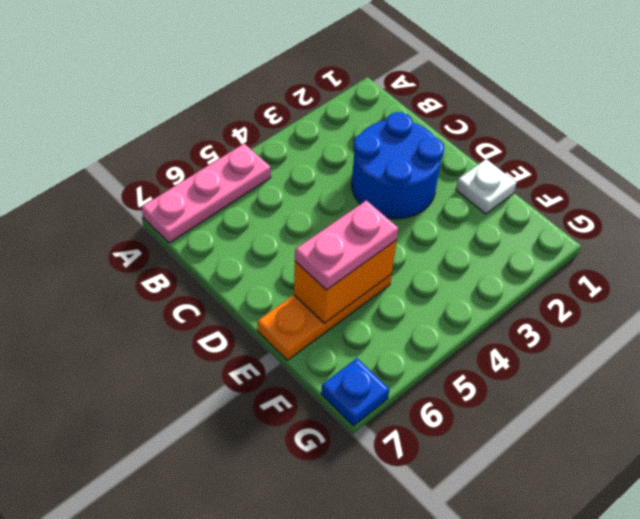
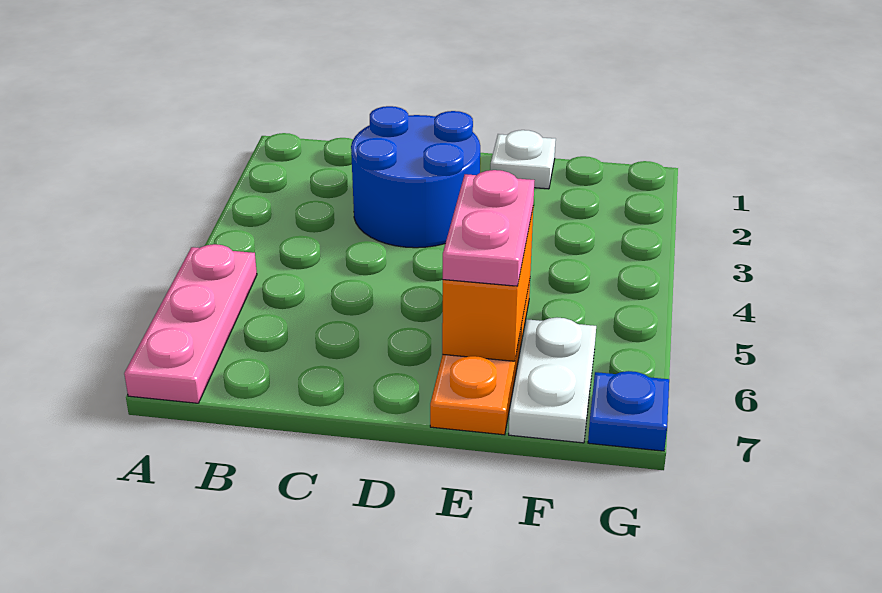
none -> white plate F6:F7 level 1

